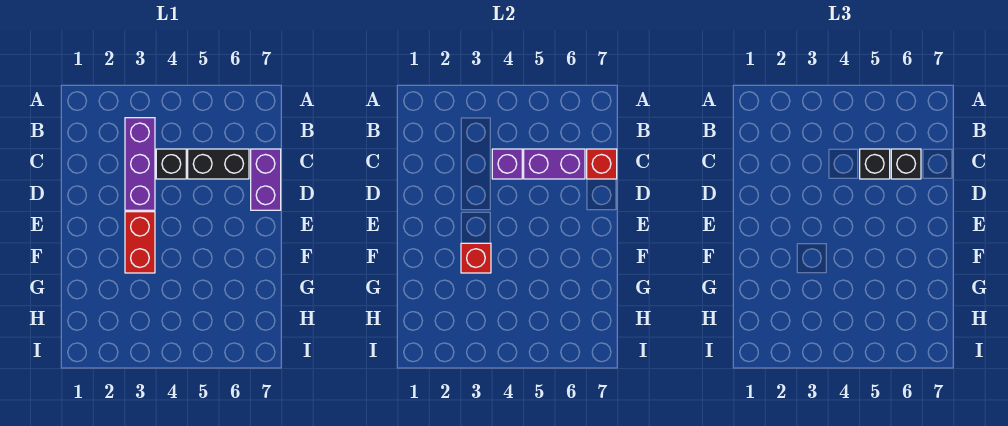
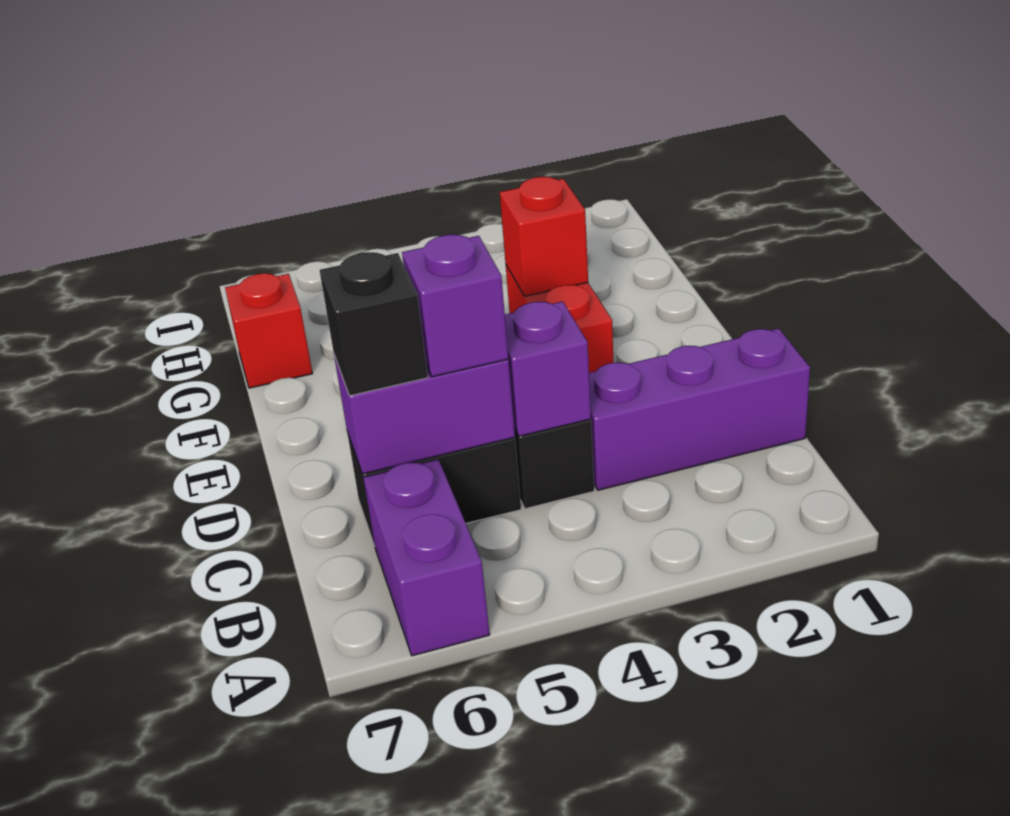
purple brick B3:D3 level 1 -> purple brick C1:C3 level 1
black brick C5 level 3 -> purple brick C5 level 3
purple brick C7:D7 level 1 -> purple brick A6:B6 level 1
red brick C7 level 2 -> red brick G7 level 1

